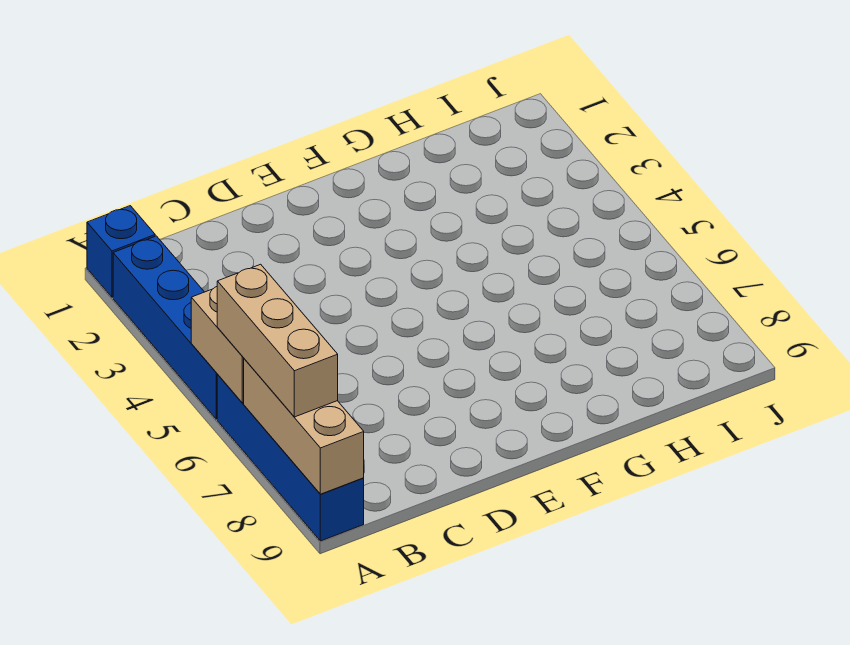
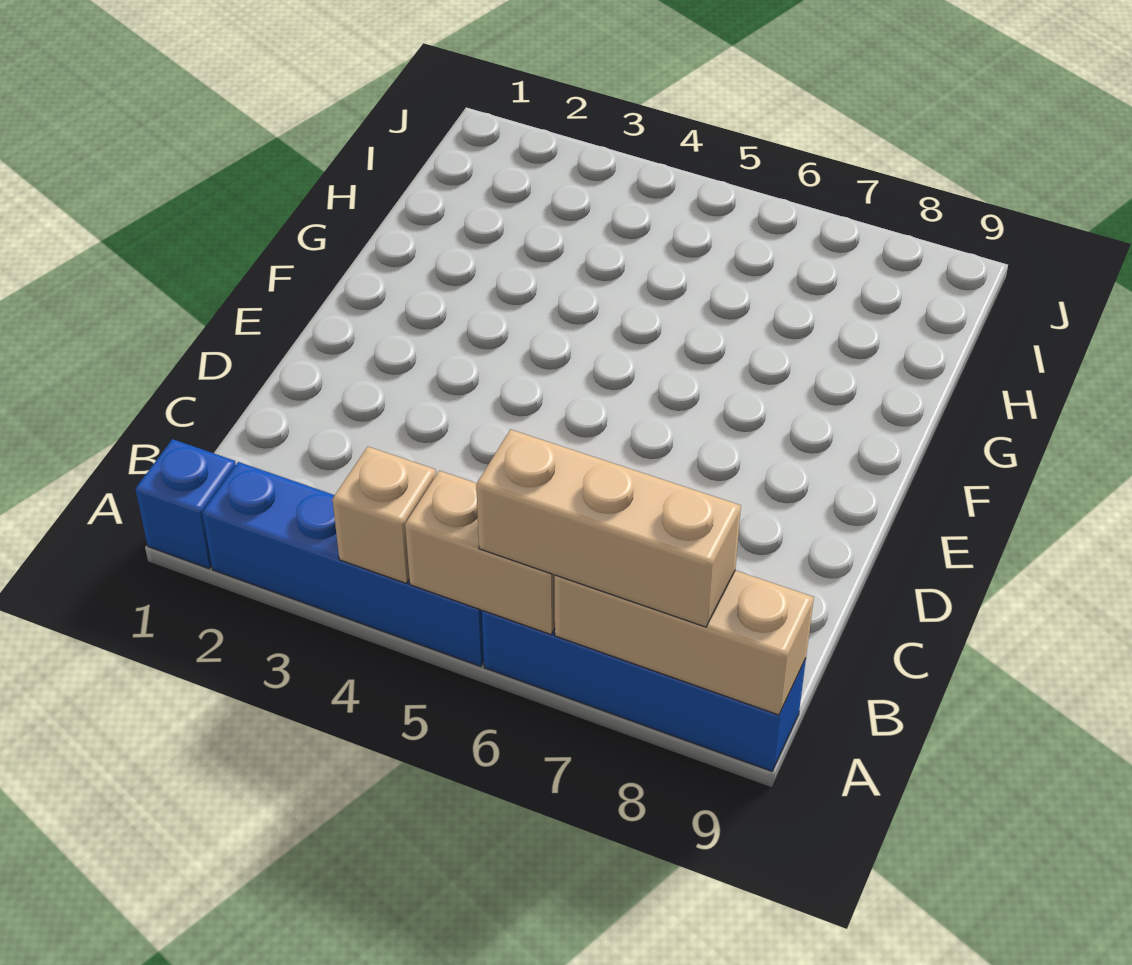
none -> tan brick A4 level 2

